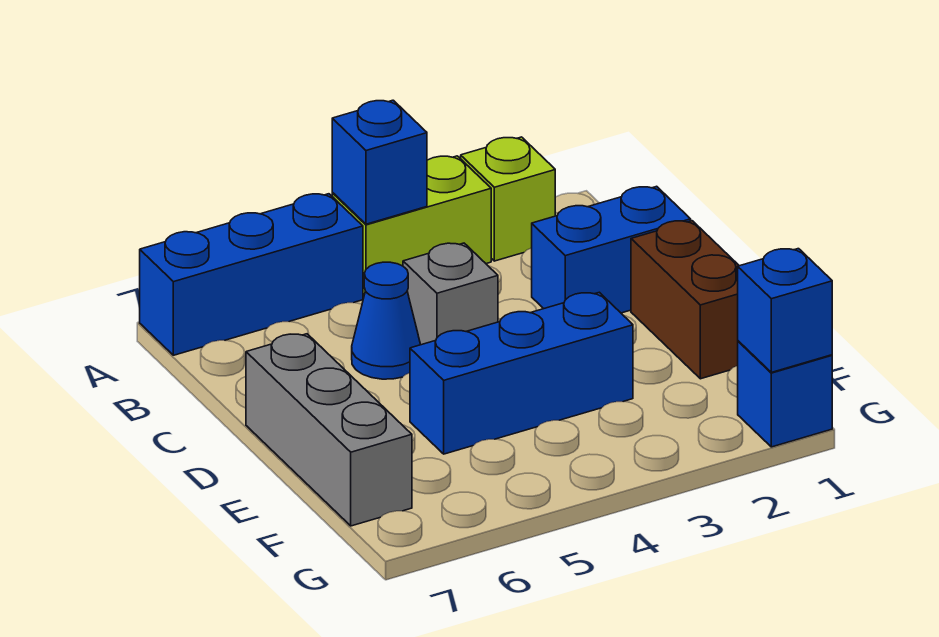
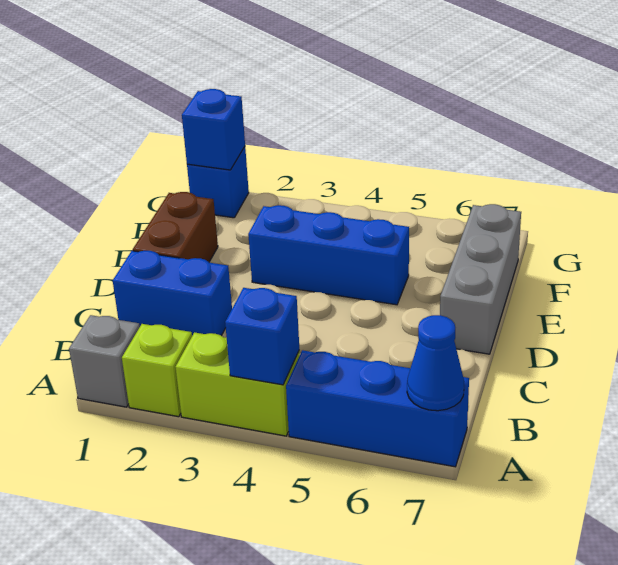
grey brick C4 level 1 -> grey brick A1 level 1
blue cone C5 level 1 -> blue cone A7 level 2

